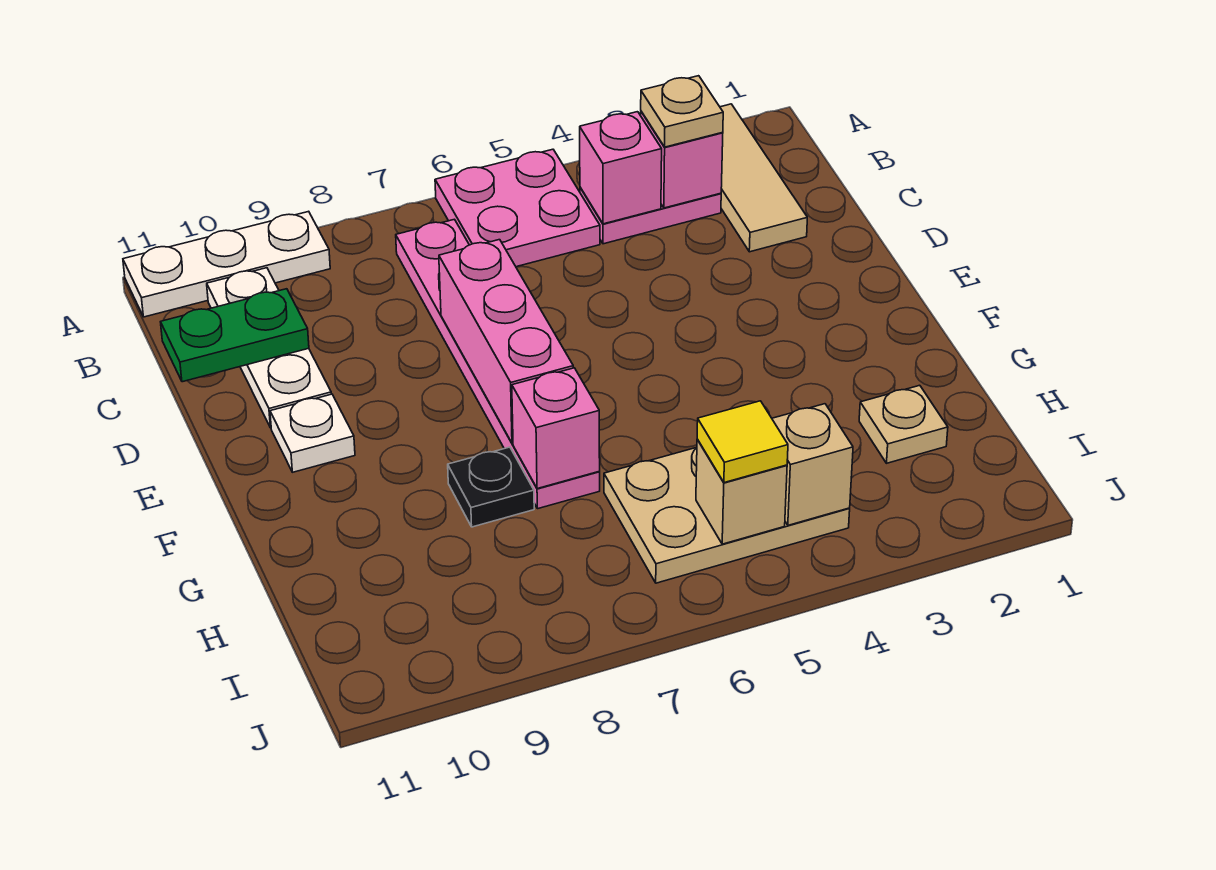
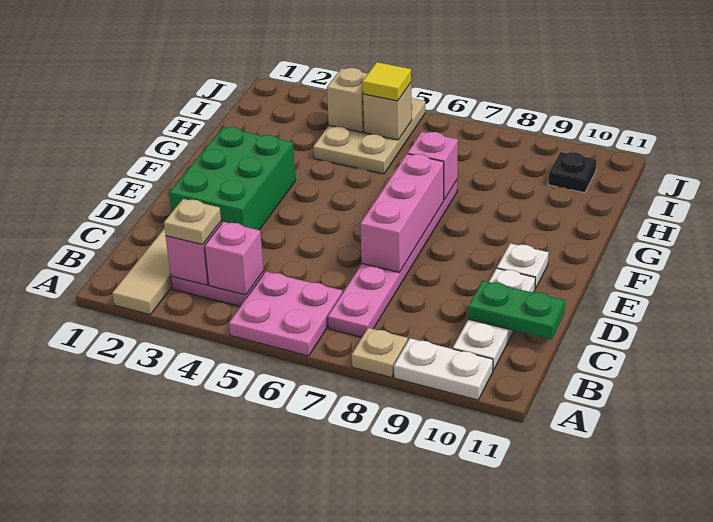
white plate A9:A11 level 1 -> white plate A9:A10 level 1
none -> green brick D2:F3 level 1
black plate G8 level 1 -> black plate I10 level 1
tan plate H2 level 1 -> tan plate A8 level 1
tan plate H4:I6 level 1 -> tan plate H4:J5 level 1

